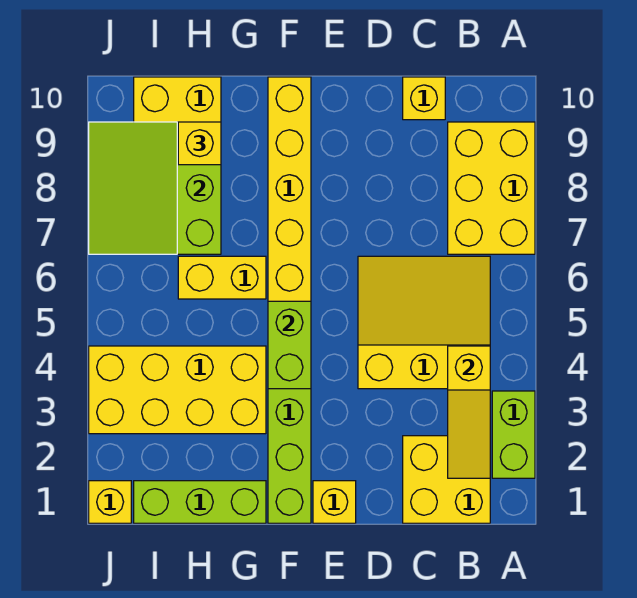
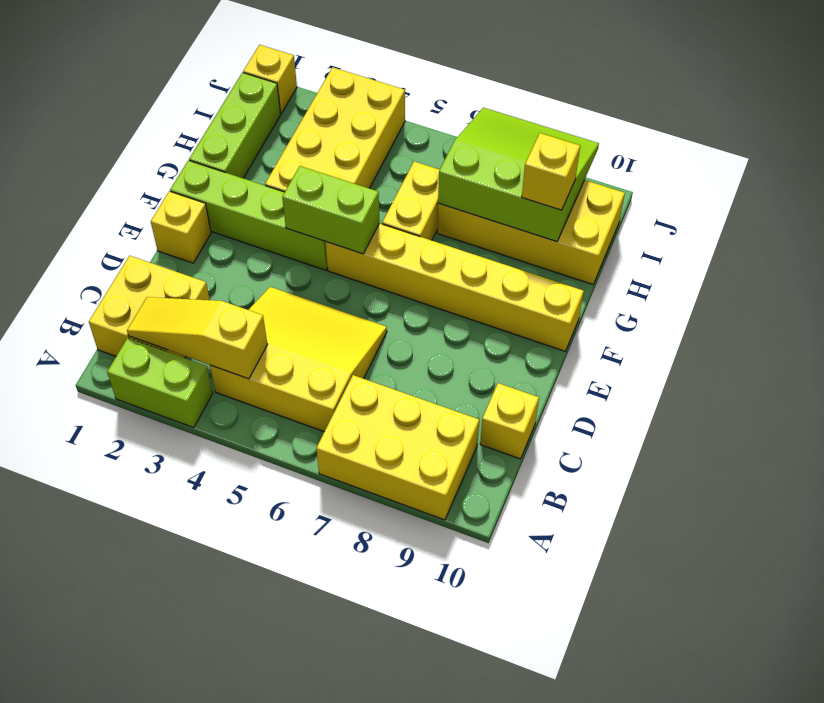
yellow slope B4:D6 level 1 top 4 -> yellow slope B4:D6 level 1 top B

